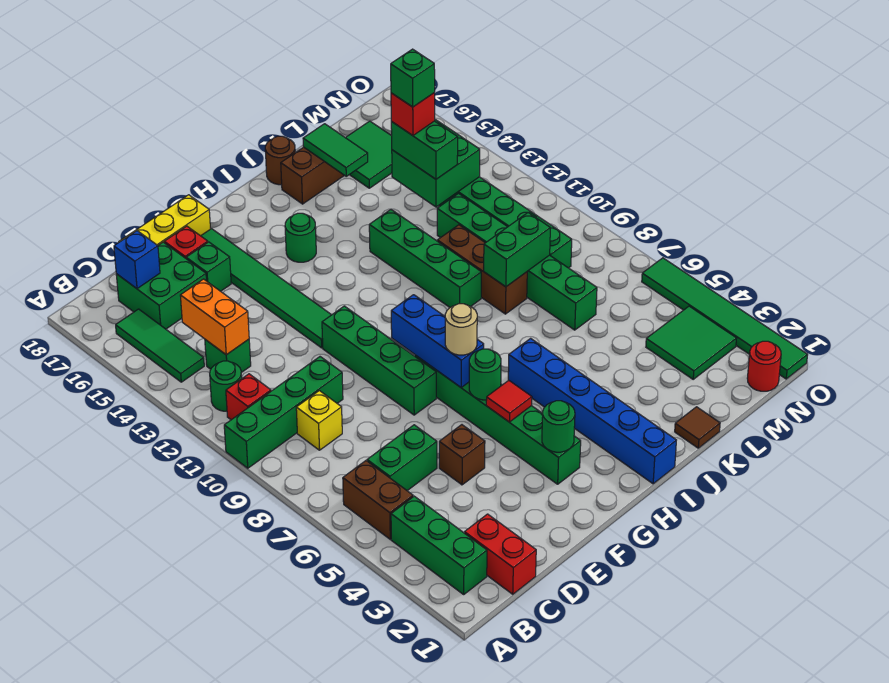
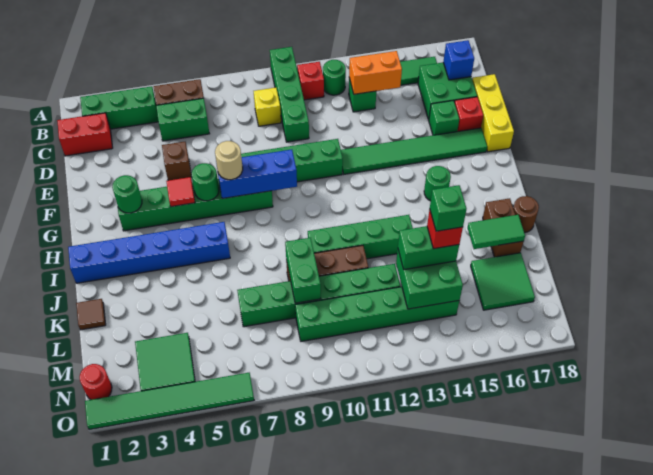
green brick C6:D6 level 1 -> green brick C5:C6 level 1

